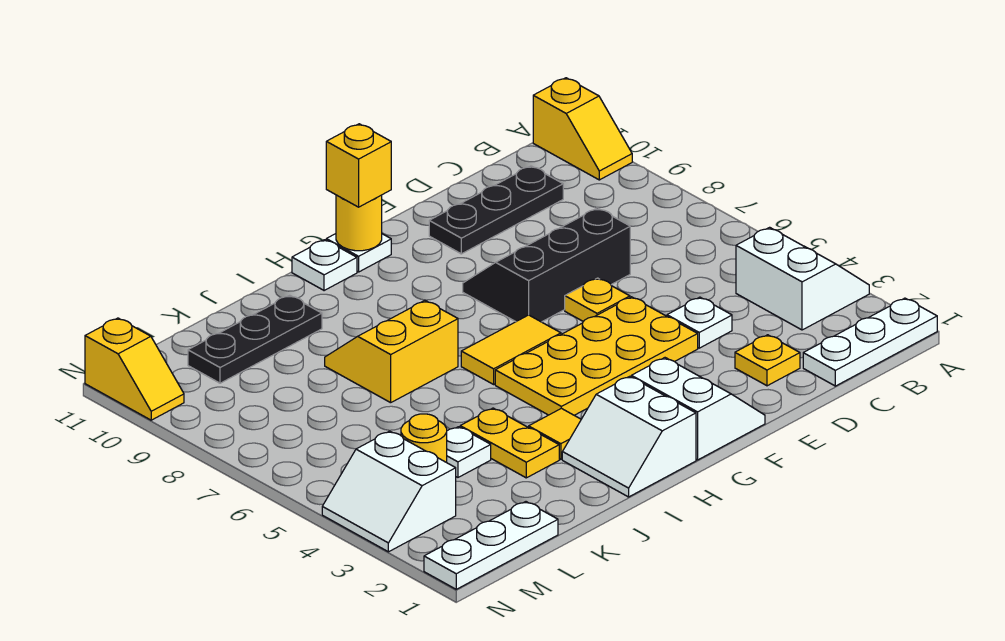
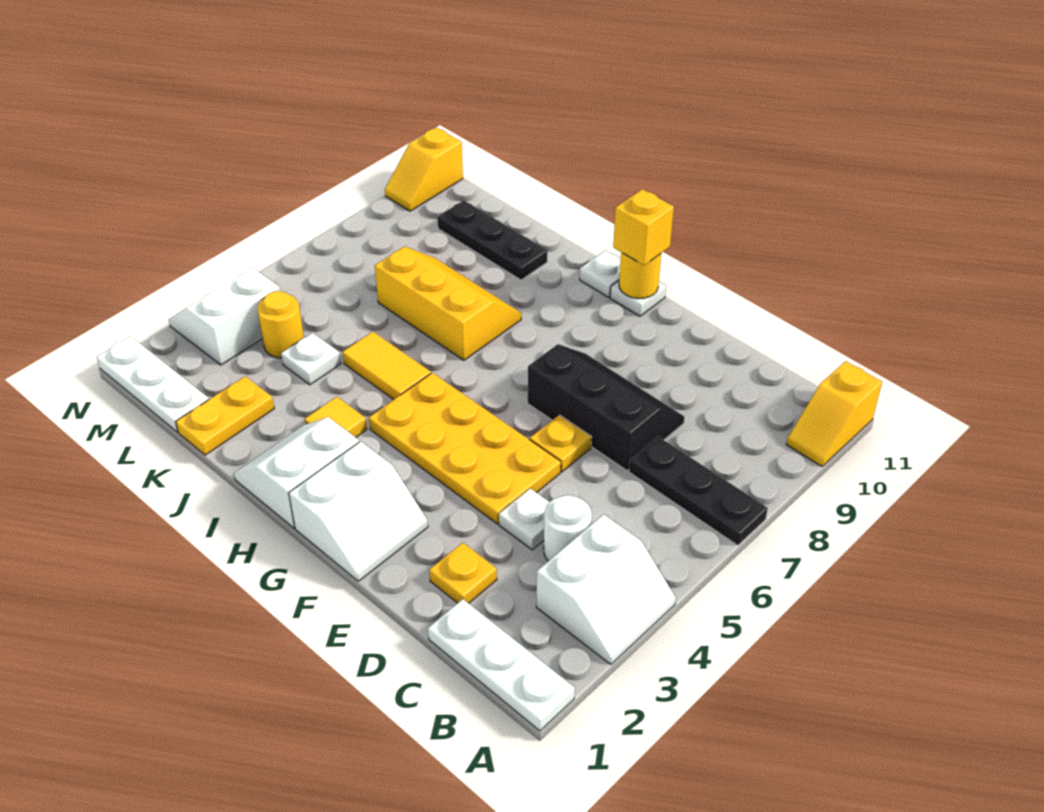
none -> white round brick C4 level 1
black plate C10:E10 level 1 -> black plate A7:C7 level 1
yellow tile G6:H6 level 1 -> yellow tile I5:J5 level 1
yellow slope I7:J8 level 1 top 7 -> yellow slope I7:K8 level 1 top 7
yellow plate J3:J4 level 1 -> yellow plate K1:K2 level 1

